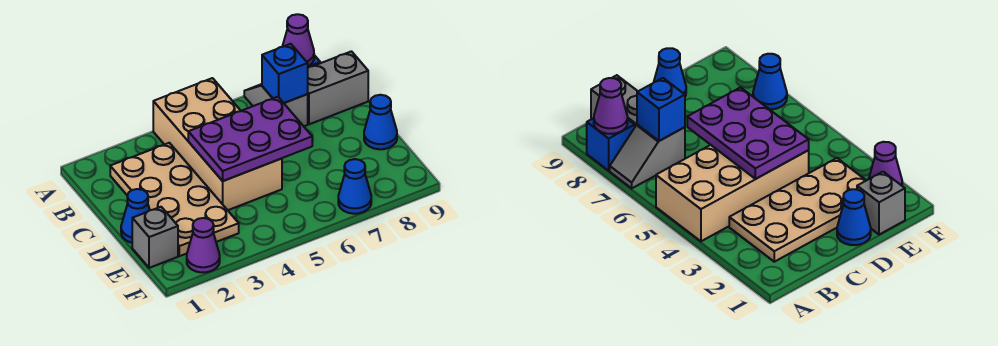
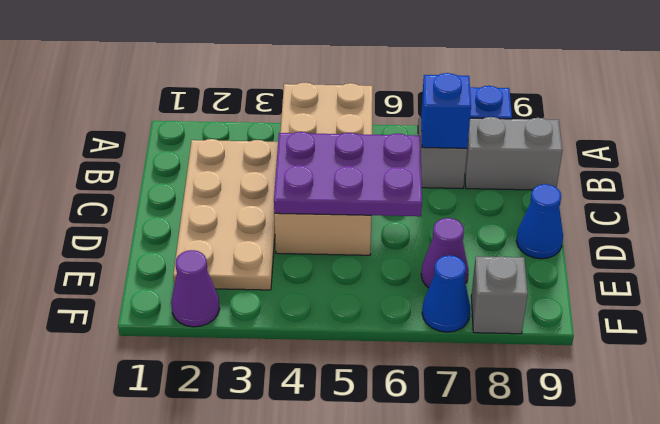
purple cone A8 level 2 -> purple cone E7 level 1
blue cone D1 level 1 -> none
grey brick E1 level 1 -> grey brick F8 level 1

